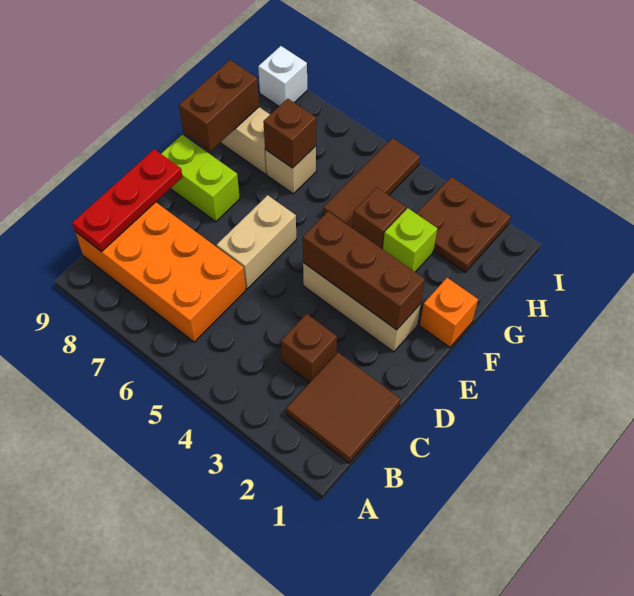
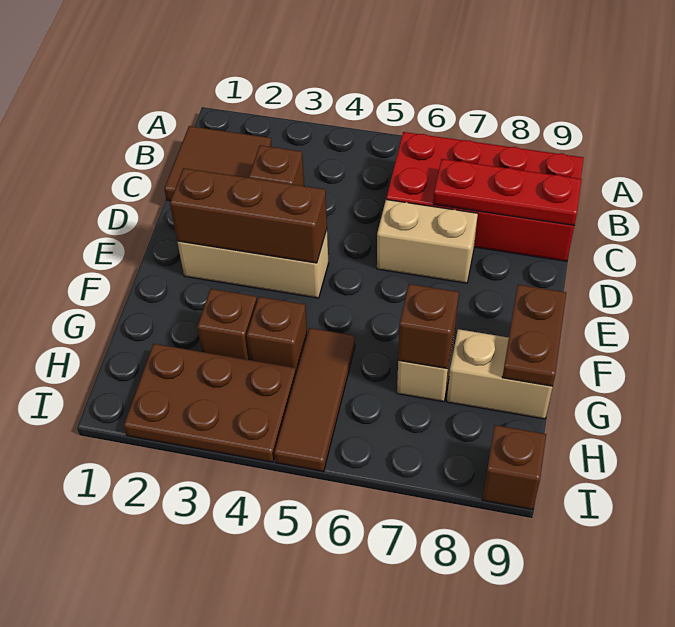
orange brick B6:C9 level 1 -> red brick B6:C9 level 1
red plate B9:D9 level 2 -> red plate C7:C9 level 2
tan brick D6:E6 level 1 -> tan brick D6:D7 level 1
lime brick E8:E9 level 1 -> none
orange brick F1 level 1 -> none
brown brick F9:G9 level 2 -> brown plate F9:G9 level 2
lime brick G3 level 1 -> brown brick G3 level 1
brown plate H2:I3 level 1 -> brown plate H2:I4 level 1
white brick I9 level 1 -> brown brick I9 level 1

